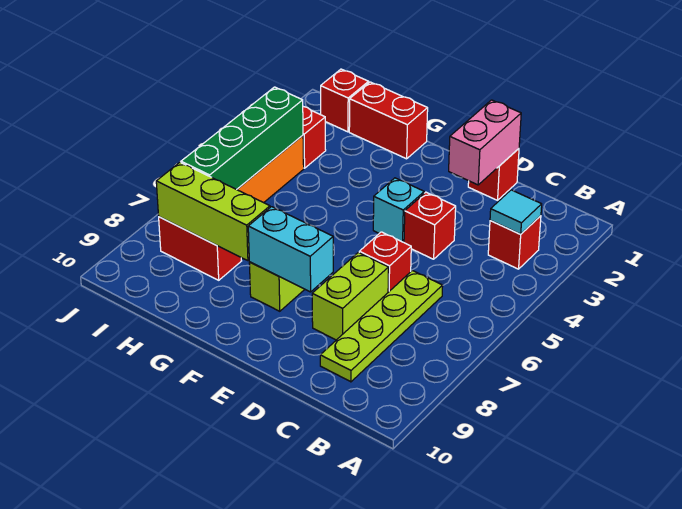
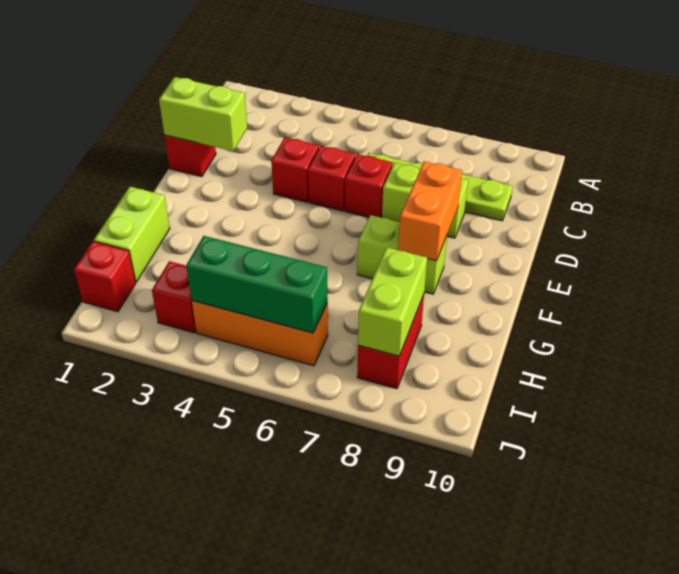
red brick B3 level 1 -> red brick D5 level 1
cyan tile B3 level 2 -> none
pink brick D1:D2 level 2 -> lime brick D1:D2 level 2
cyan brick E4 level 1 -> none
cyan brick E8:F8 level 2 -> orange brick E8:F8 level 2
red brick G1:H1 level 1 -> lime brick G1:H1 level 1
lime brick G8:I8 level 2 -> lime brick H8:I8 level 2
green brick I4:I7 level 2 -> green brick I4:I6 level 2

